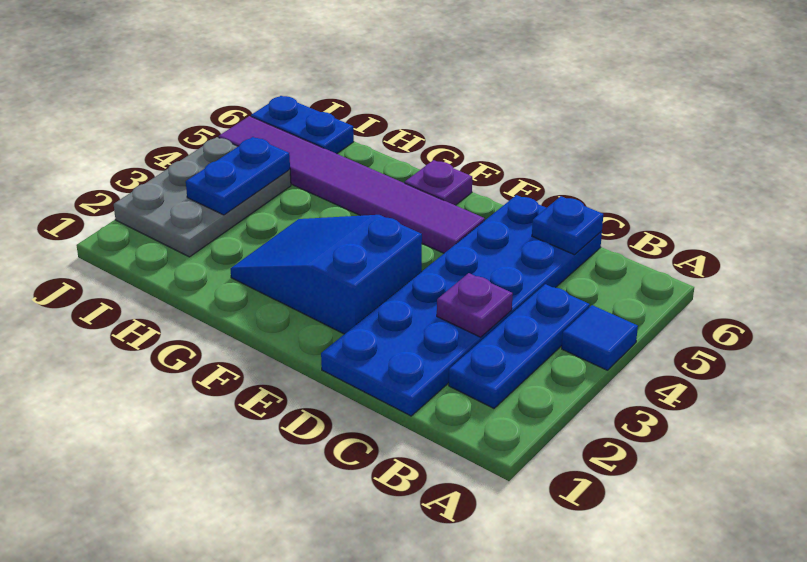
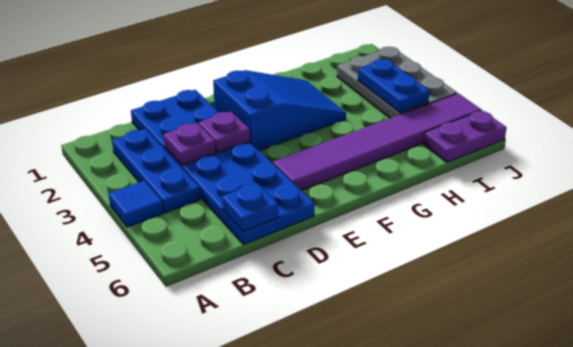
purple plate F6 level 1 -> purple plate D3 level 2
blue plate I6:J6 level 1 -> purple plate I6:J6 level 1

